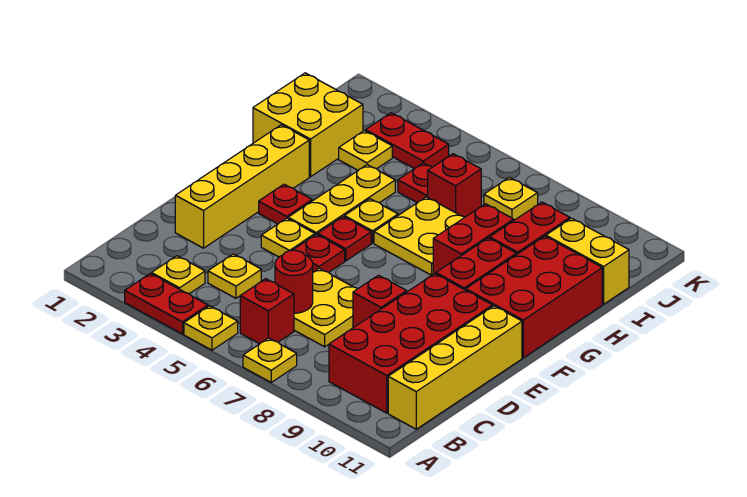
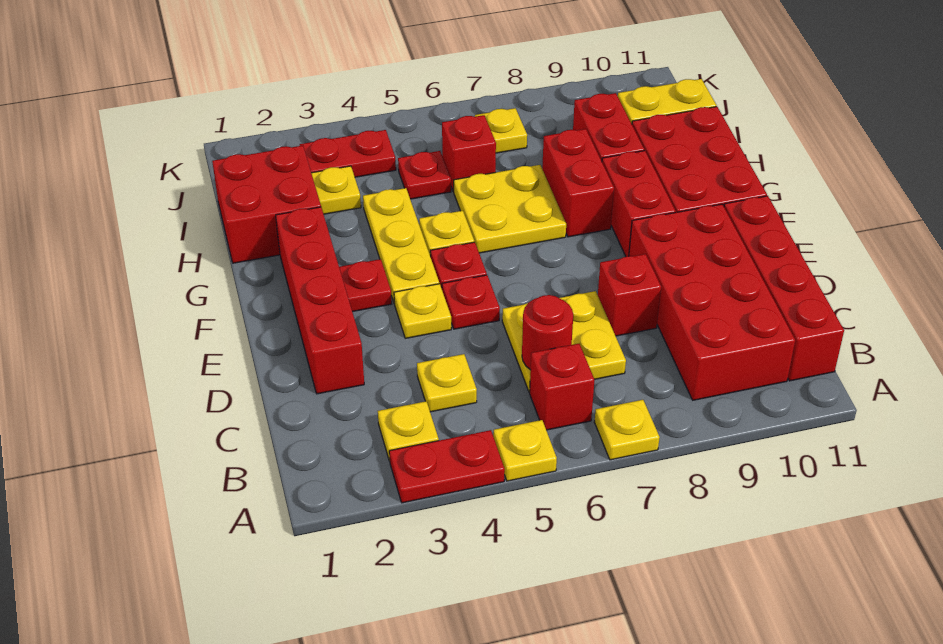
yellow brick B11:E11 level 1 -> red brick B11:E11 level 1
yellow brick D2:G2 level 1 -> red brick D2:G2 level 1
yellow brick H1:I2 level 1 -> red brick H1:I2 level 1

